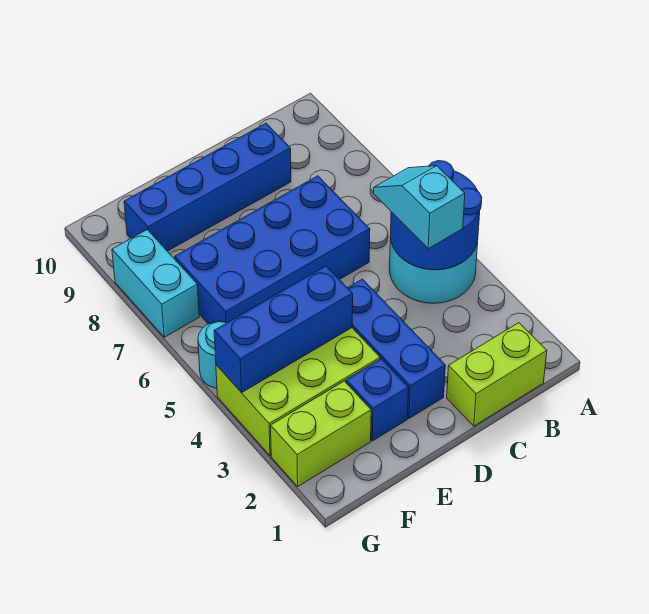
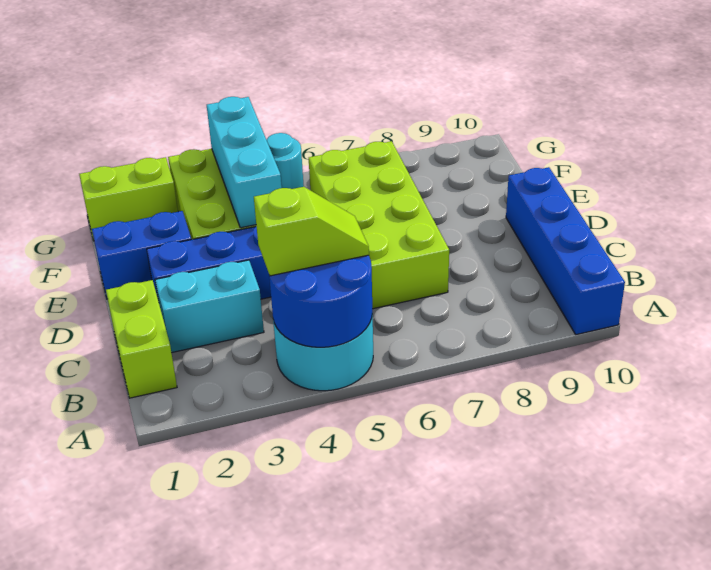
cyan slope B4:B5 level 3 top 4 -> lime slope B4:B5 level 3 top 4
blue brick C6:F7 level 1 -> lime brick C6:F7 level 1
blue brick C9:F9 level 1 -> blue brick A10:D10 level 1
blue brick E2 level 1 -> blue brick E1:E2 level 1
blue brick E4:G4 level 2 -> cyan brick E4:G4 level 2
lime brick F2:G2 level 1 -> lime brick G1:G2 level 1
cyan brick G7:G8 level 1 -> cyan brick C2:C3 level 1

